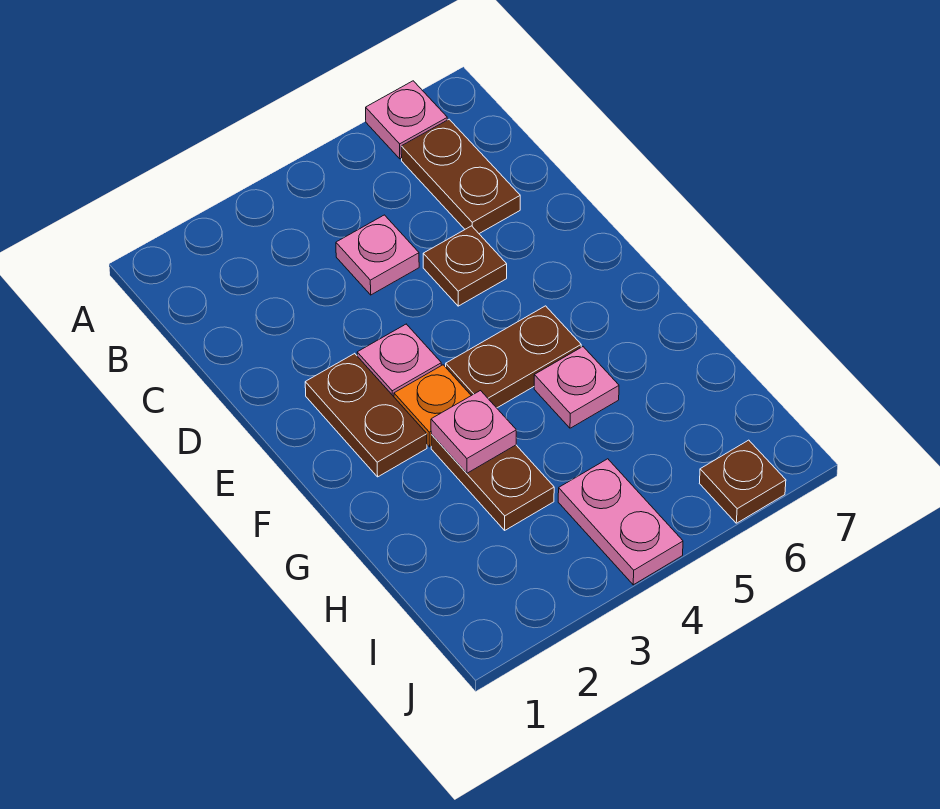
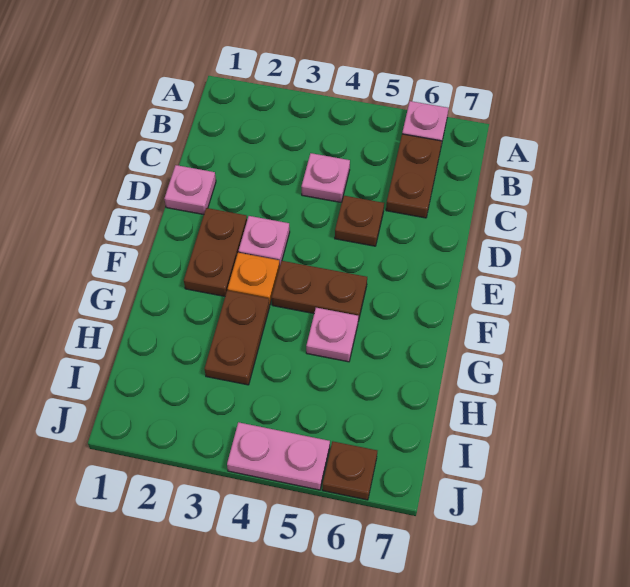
pink plate G3 level 2 -> pink plate D1 level 1
pink plate I4:J4 level 1 -> pink plate J4:J5 level 1

